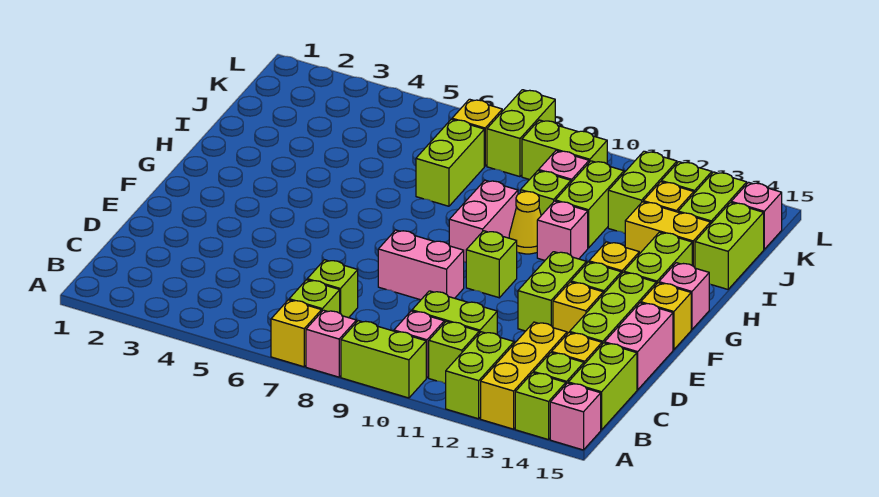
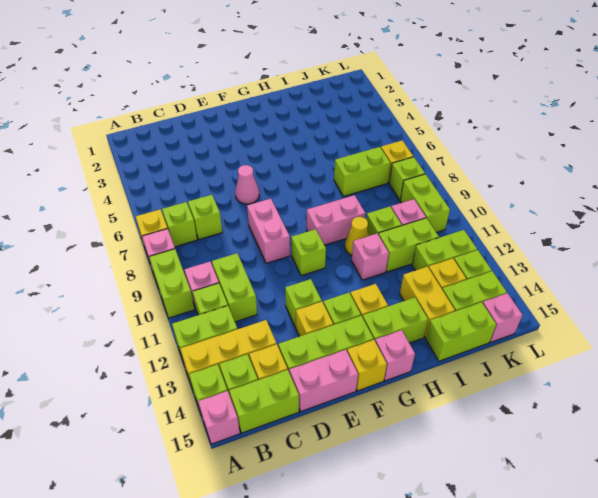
none -> pink cone E6 level 1
lime brick E12:F12 level 1 -> lime brick E12 level 1
lime brick K8:L8 level 1 -> lime brick K8 level 1

